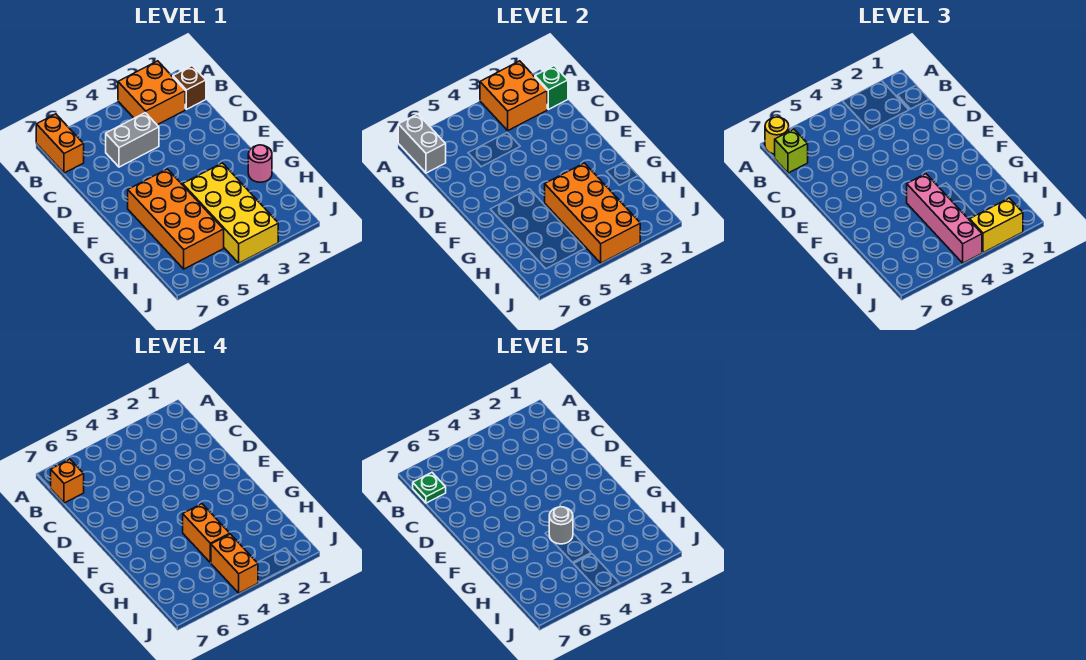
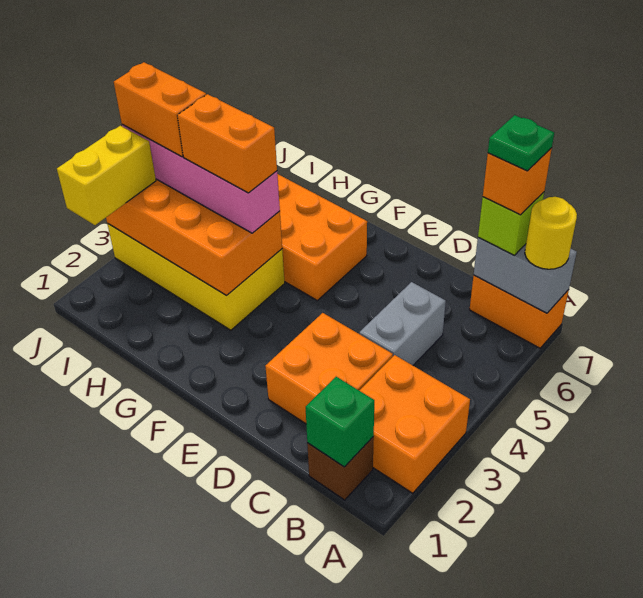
orange brick A2:B3 level 2 -> orange brick C2:D3 level 1
pink round brick G1 level 1 -> none
grey round brick G4 level 5 -> none

